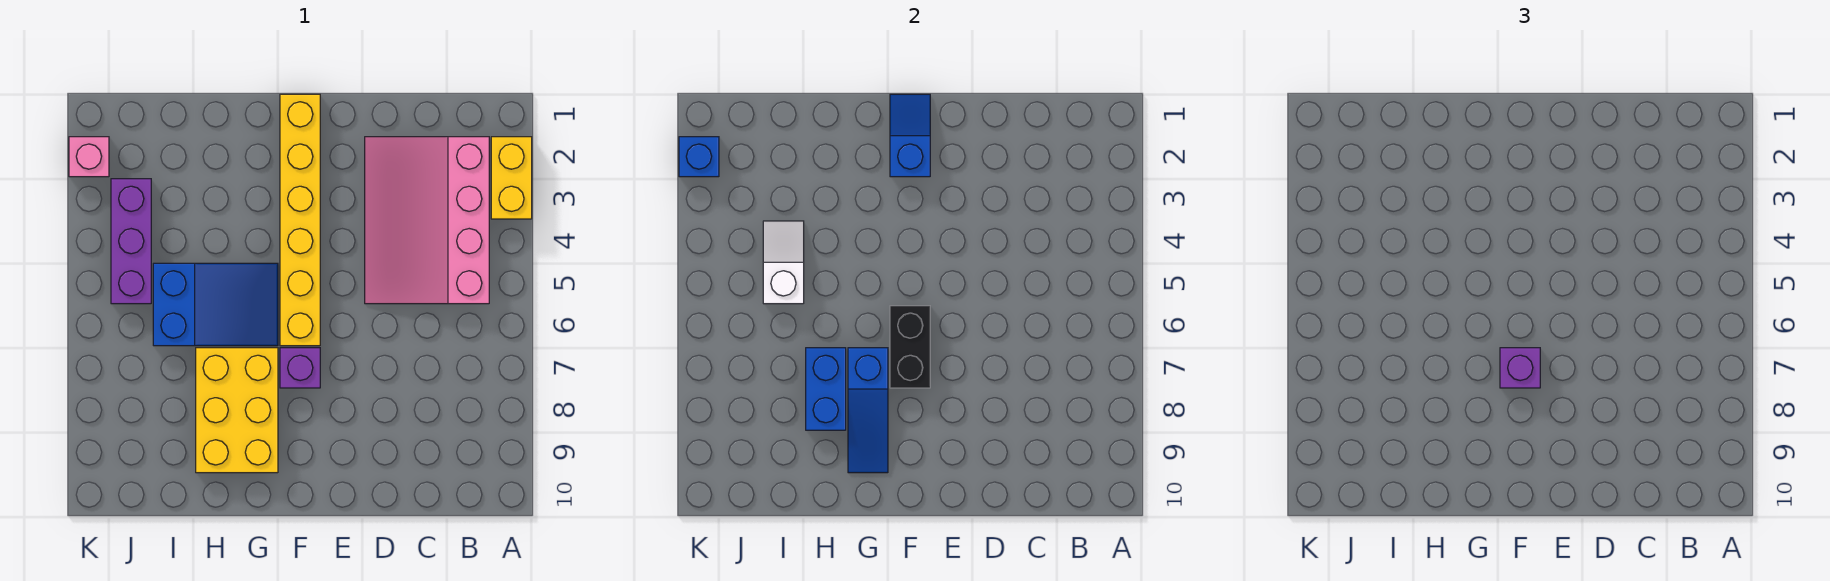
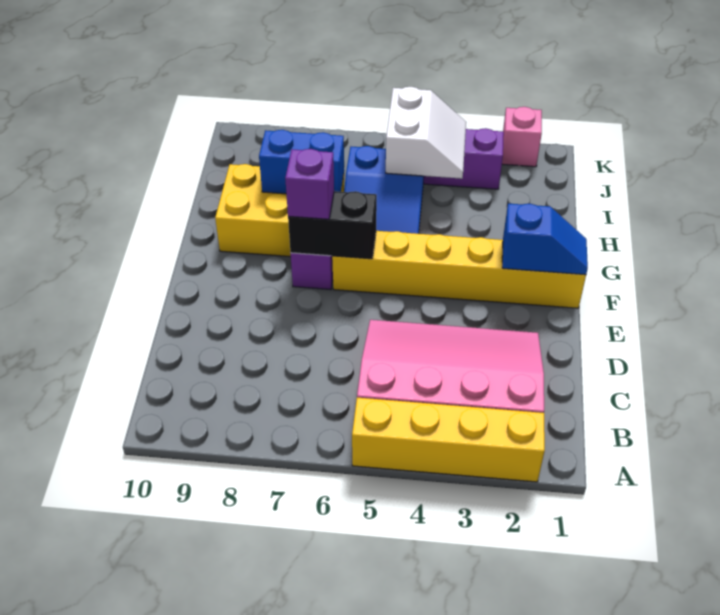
yellow brick A2:A3 level 1 -> yellow brick A2:A5 level 1
blue slope G7:G9 level 2 top 7 -> none
white slope I4:I5 level 2 top 5 -> white slope I4:J5 level 2 top 5
blue brick K2 level 2 -> none

